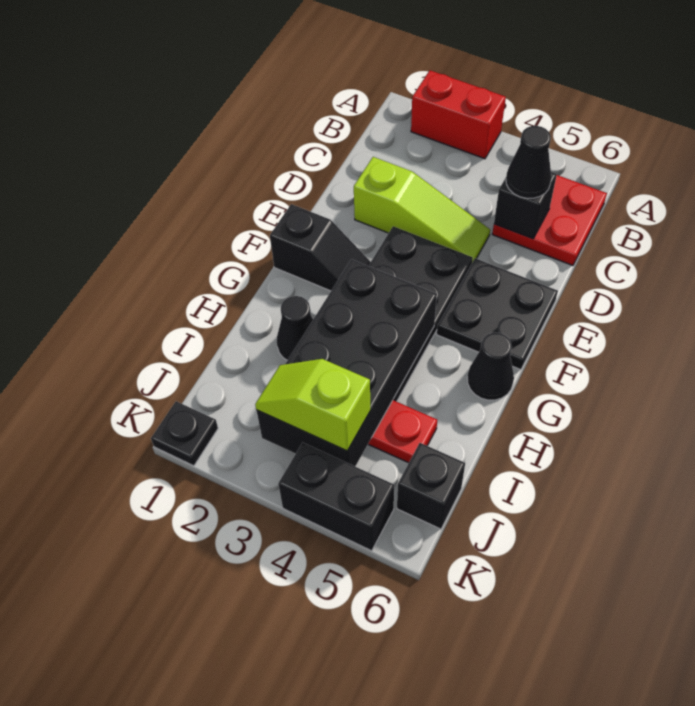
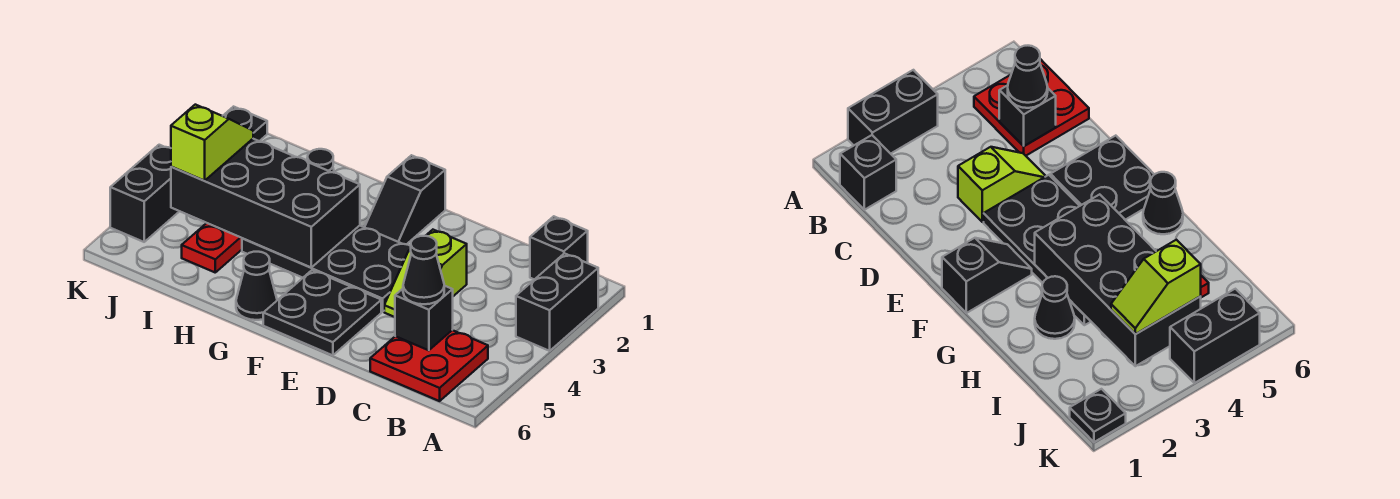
red brick A2:A3 level 1 -> black brick A2:A3 level 1
lime slope D2:D4 level 1 top 2 -> lime slope D3:D4 level 1 top 3
black brick J6 level 1 -> black brick B1 level 1

